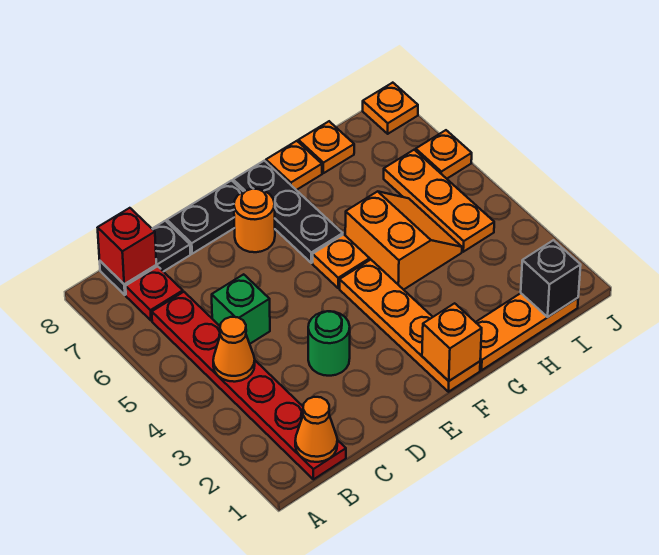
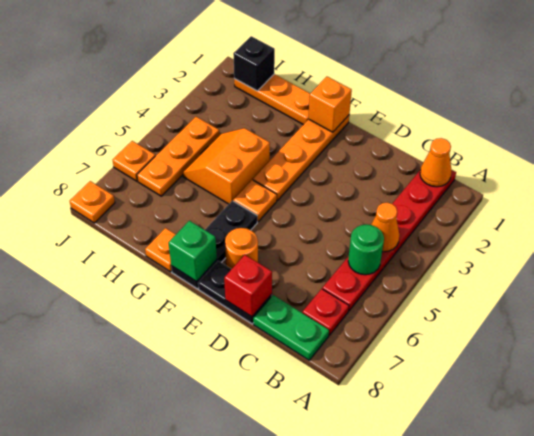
black plate B8:C8 level 1 -> green plate B8:C8 level 1
red brick B8 level 2 -> red brick D8 level 2
green brick C5 level 1 -> green brick F8 level 2
green round brick D3 level 1 -> green round brick B5 level 2
orange plate H8 level 1 -> none

